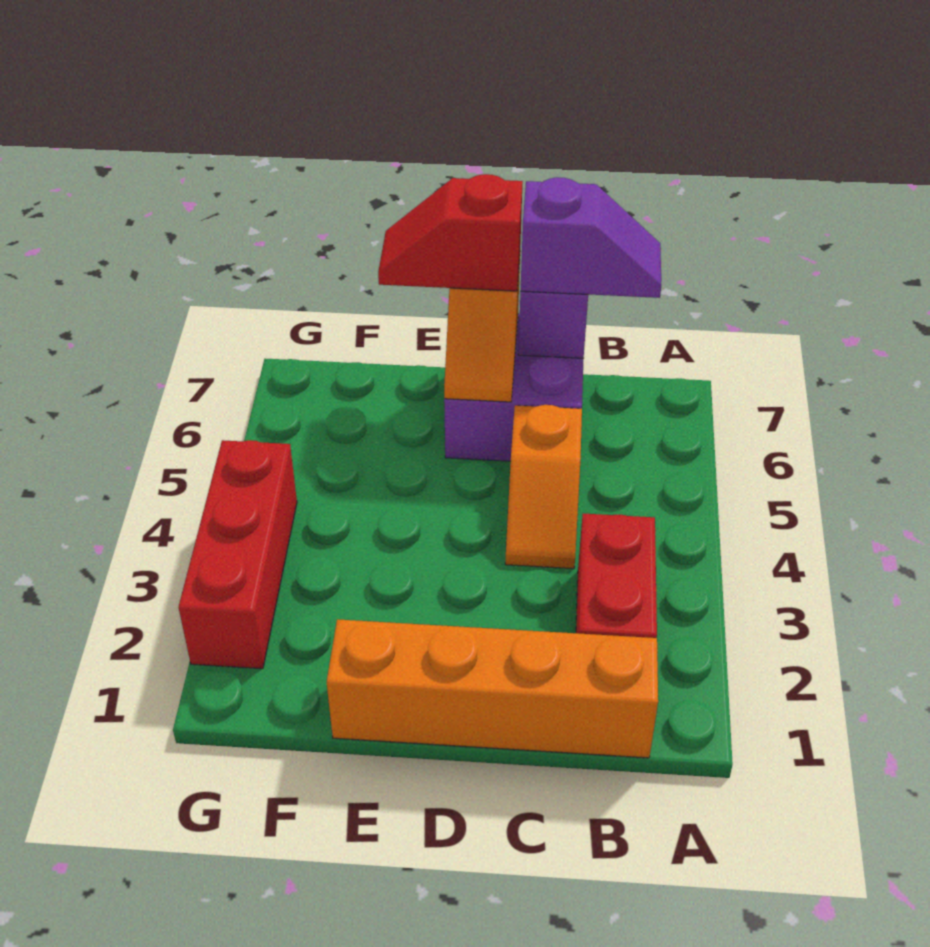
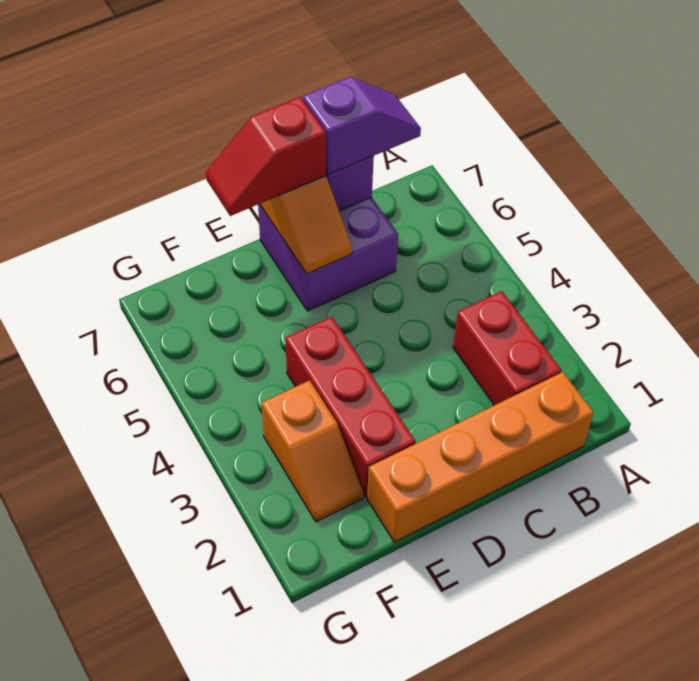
orange slope C4:C5 level 1 top 5 -> orange slope F2:F3 level 1 top 3
red brick G2:G4 level 1 -> red brick E2:E4 level 1

